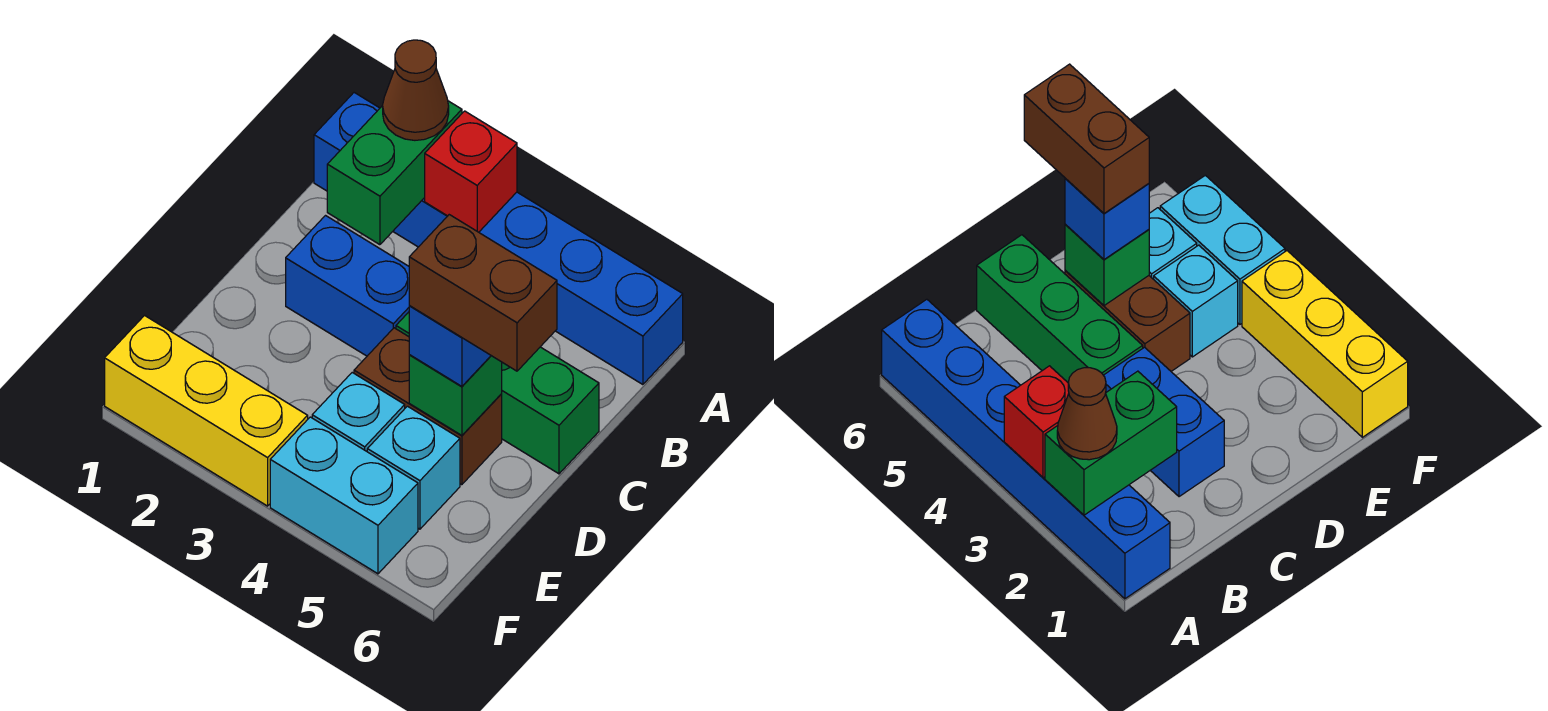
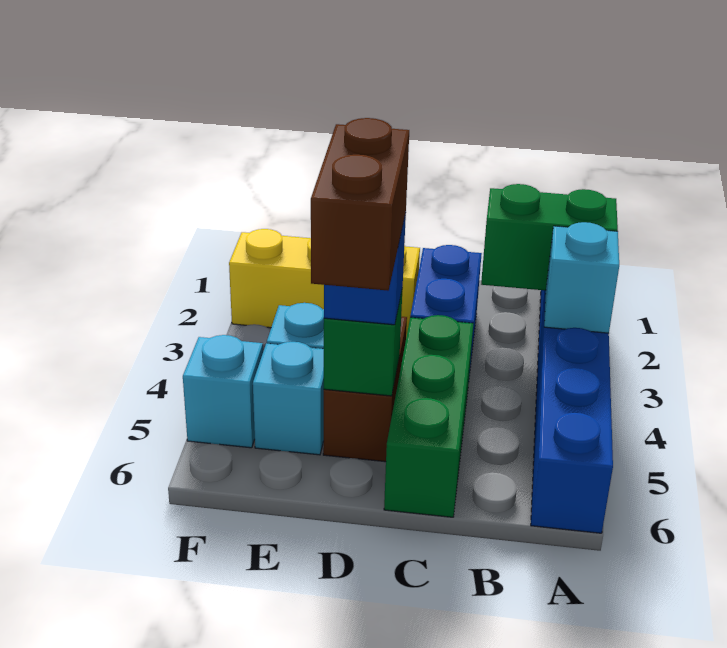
brown cone A2 level 3 -> none
red brick A3 level 2 -> cyan brick A3 level 2
yellow brick F1:F3 level 1 -> yellow brick D2:F2 level 1
cyan brick F4:F5 level 1 -> cyan brick F5 level 1

